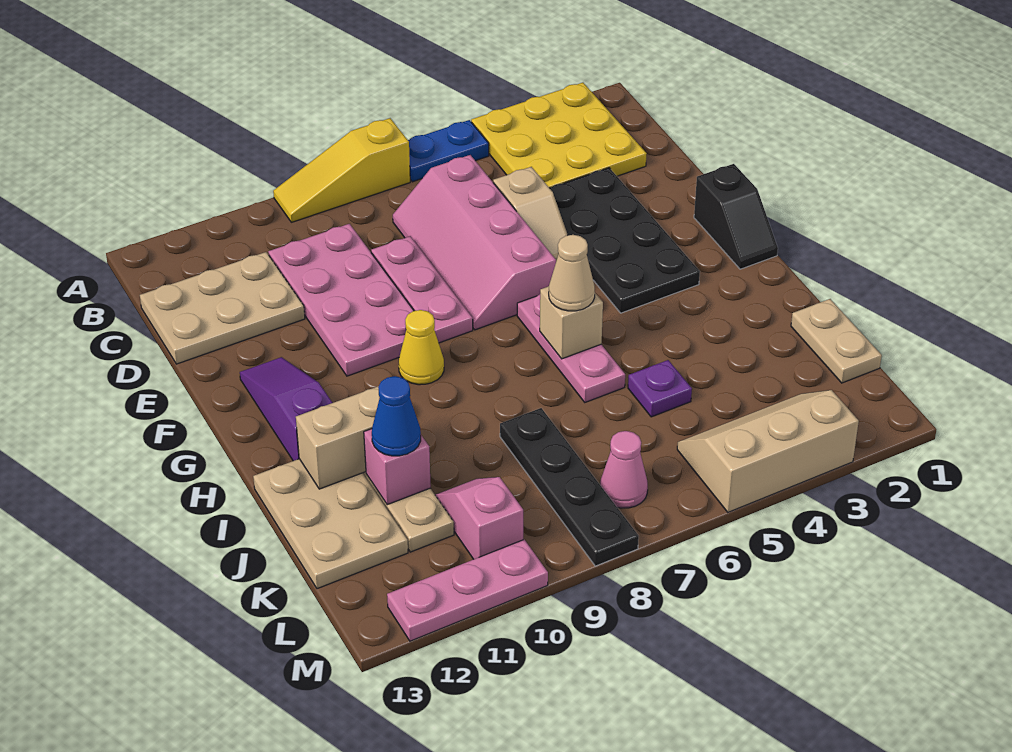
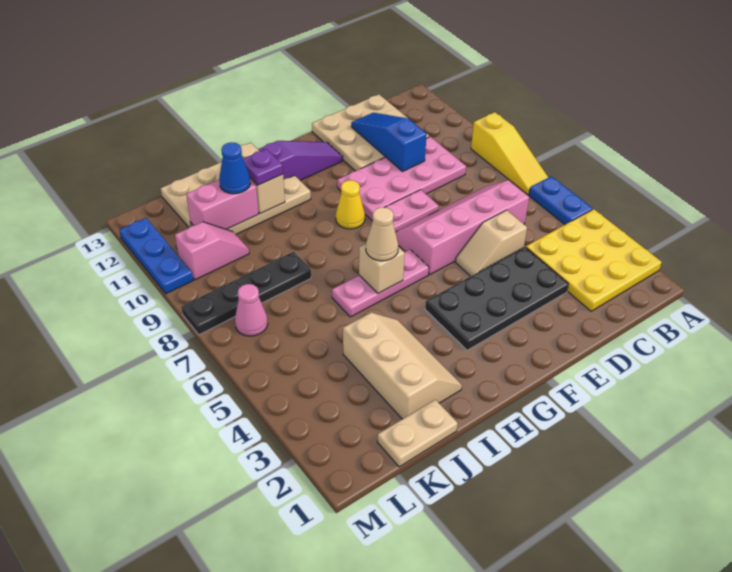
yellow slope A7:A9 level 1 top 7 -> yellow slope A7:A9 level 1 top 9
tan plate C11:D13 level 1 -> tan plate C11:E13 level 1
pink plate D8:F8 level 1 -> pink plate E8:F8 level 1
none -> blue slope D10:D12 level 2 top 10
black slope F1:G1 level 1 top F -> none
purple plate J5 level 1 -> purple plate I11 level 3
pink brick J11 level 2 -> pink brick J11:K11 level 2
tan slope L3:M5 level 1 top M -> tan slope I2:J4 level 1 top J
pink plate M10:M12 level 1 -> blue plate M10:M12 level 1

